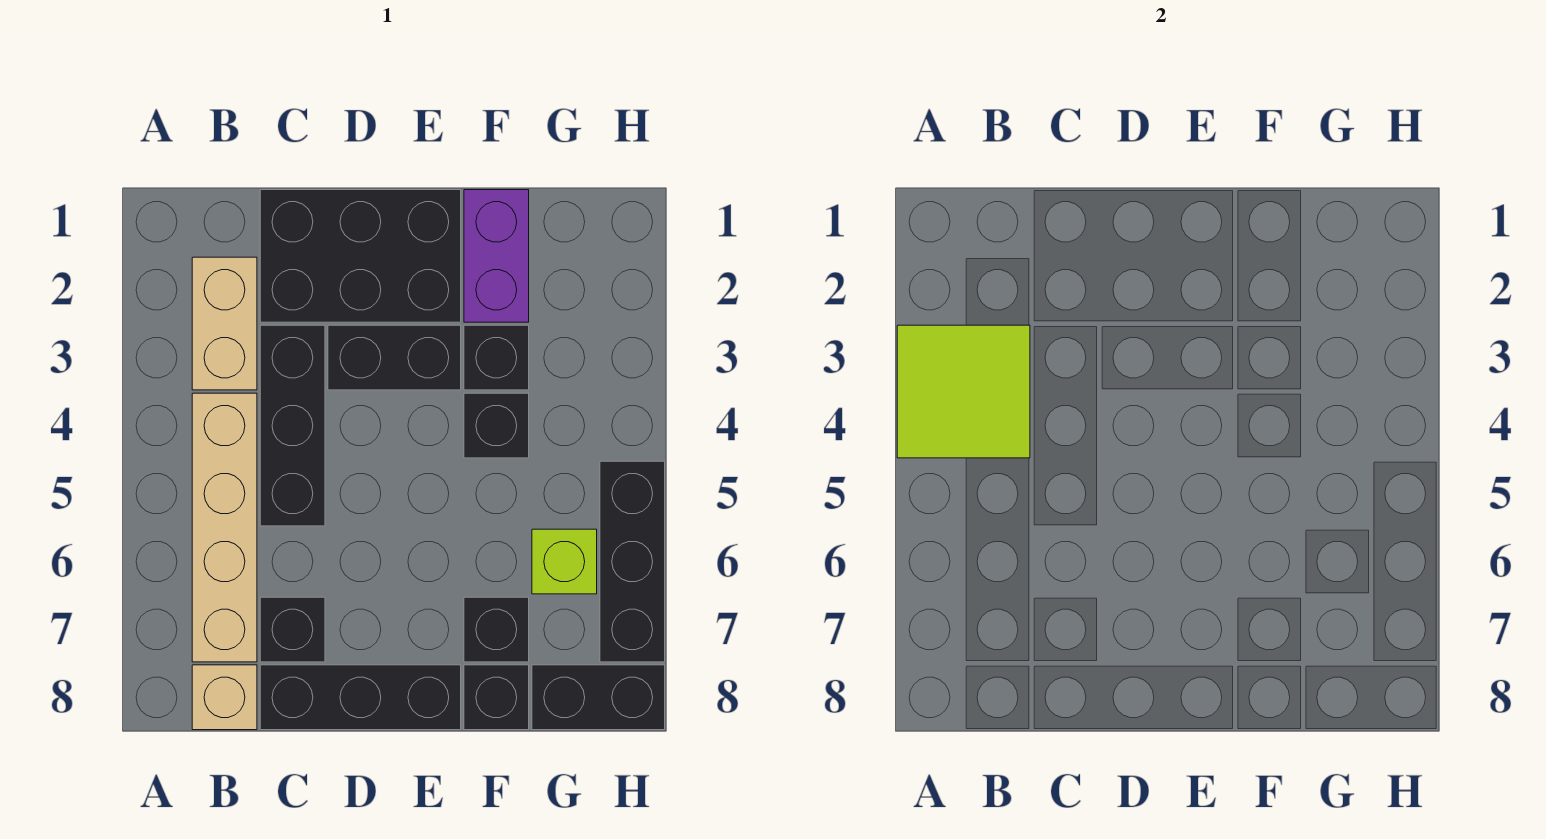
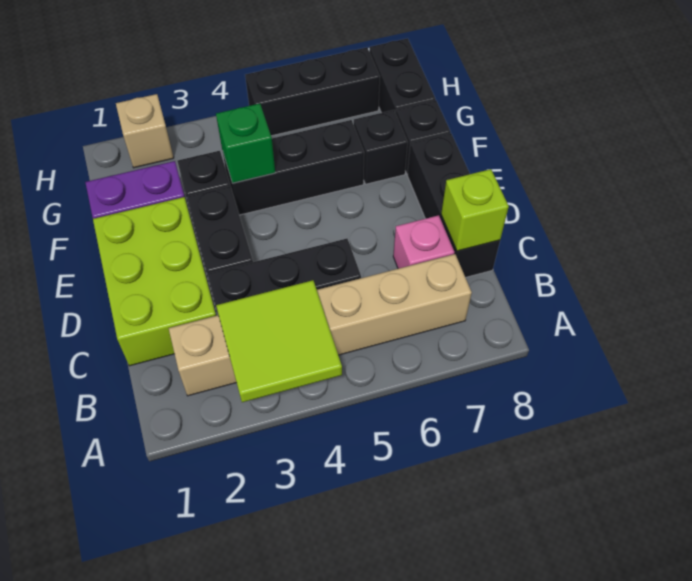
tan brick B8 level 1 -> tan brick H2 level 1
black brick C1:E2 level 1 -> lime brick C1:E2 level 1
black brick C7 level 1 -> pink brick C7 level 1
black brick F4 level 1 -> black brick F4:F6 level 1
none -> green brick F4 level 2
lime brick G6 level 1 -> lime brick C8 level 2

